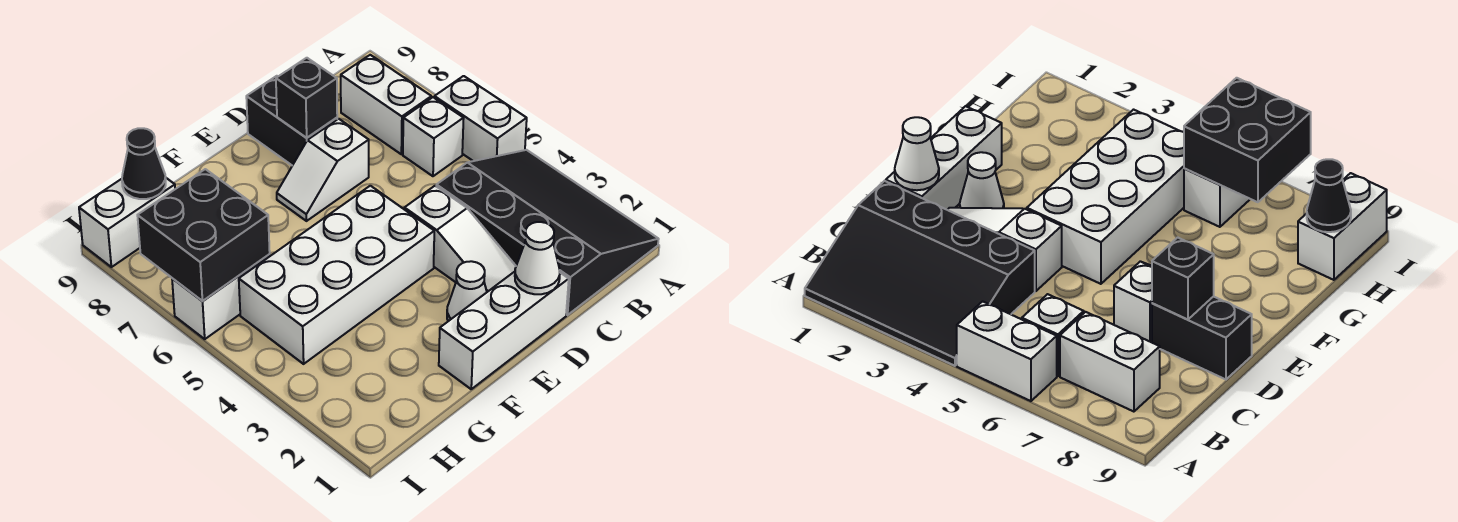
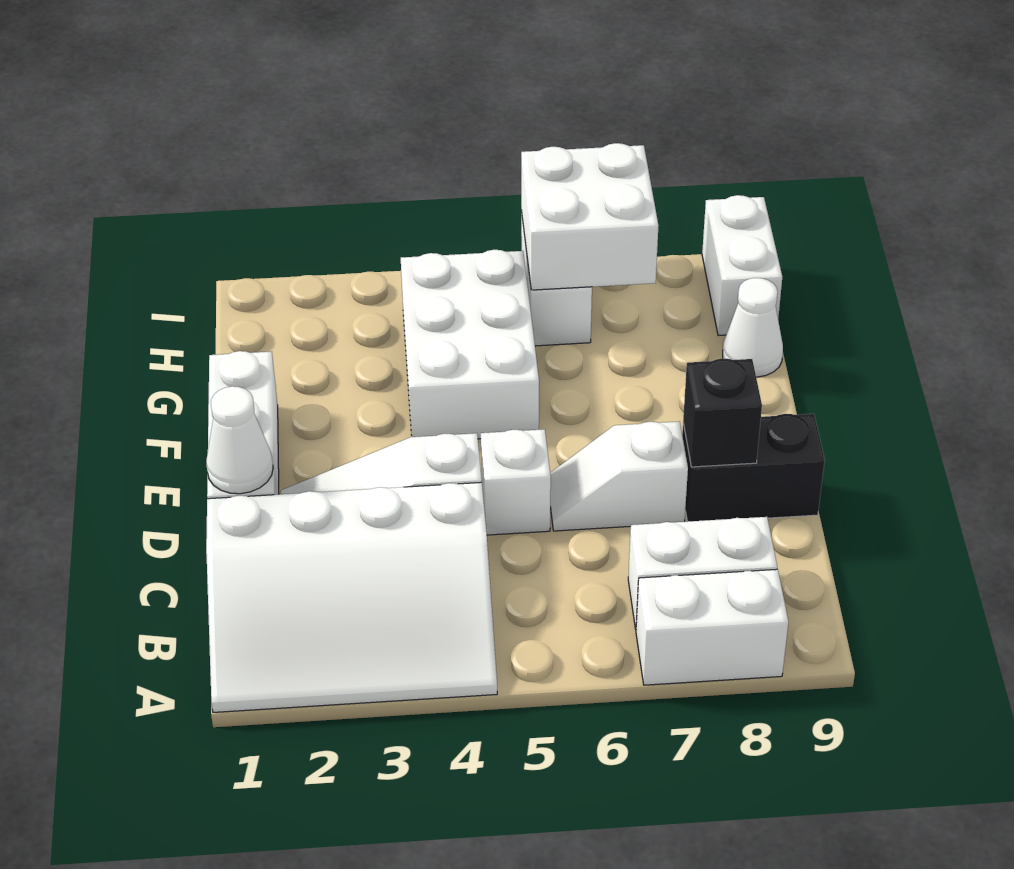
black slope A1:C4 level 1 top C -> white slope A1:C4 level 1 top C
white brick A5:A6 level 1 -> white brick A7:A8 level 1
white brick B6 level 1 -> white brick D5 level 1
white slope D7:E7 level 1 top D -> white slope D6:D7 level 1 top 7
white cone E2 level 1 -> white cone G9 level 1
white brick E4:H5 level 1 -> white brick F4:H5 level 1
black brick H6:I7 level 2 -> white brick H6:I7 level 2
black cone H9 level 2 -> none

